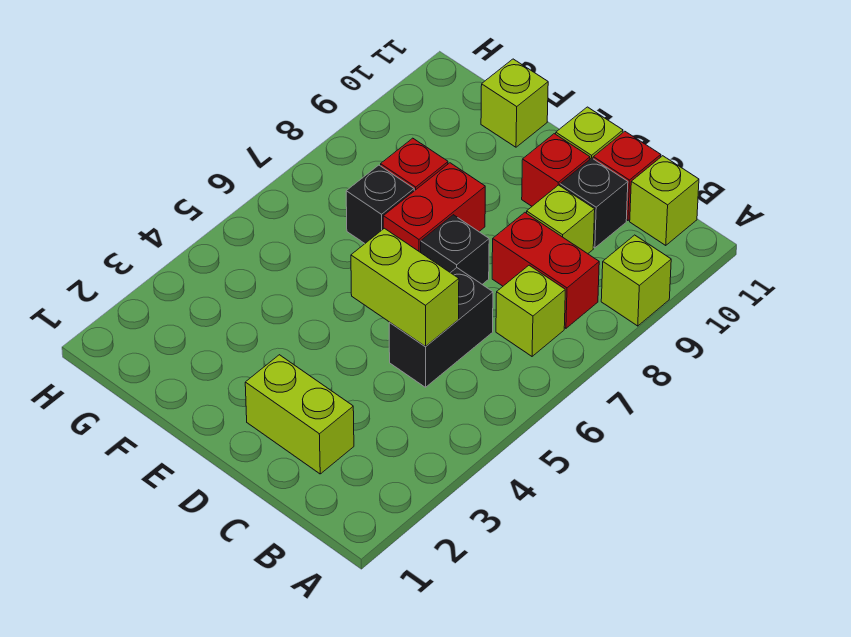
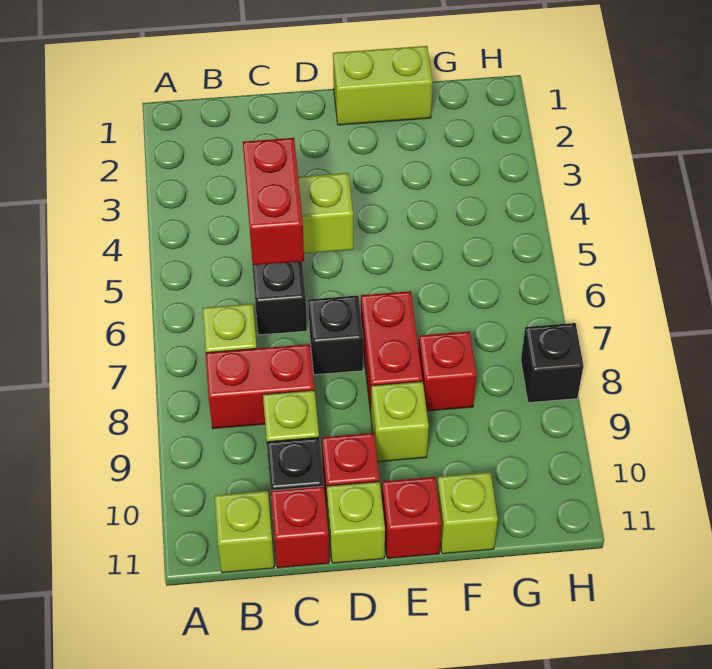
lime brick A9 level 1 -> lime brick E9 level 1
lime brick C2:D2 level 1 -> lime brick E1:F1 level 1
none -> red brick C5:C6 level 3
none -> red brick E11 level 1
black brick F7 level 1 -> black brick H8 level 1

